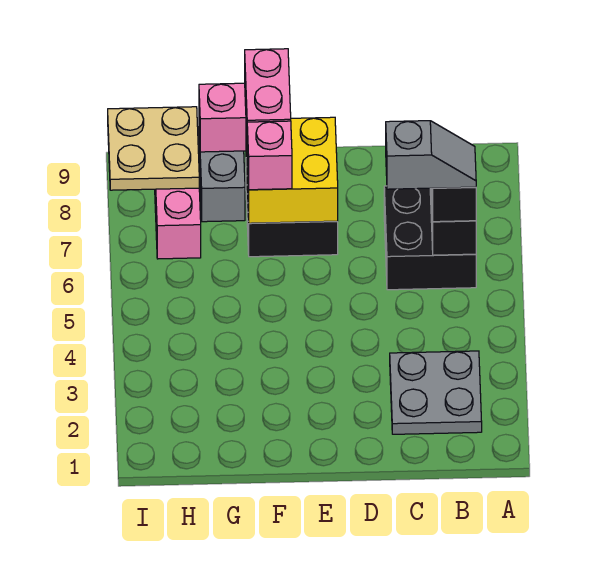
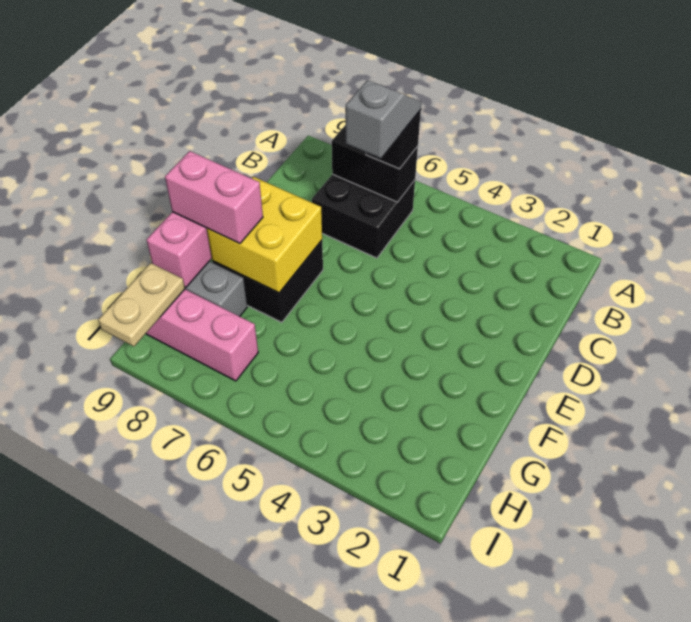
grey plate B2:C3 level 1 -> none
pink brick F7 level 3 -> none
tan plate H8:I9 level 2 -> tan plate H9:I9 level 2

